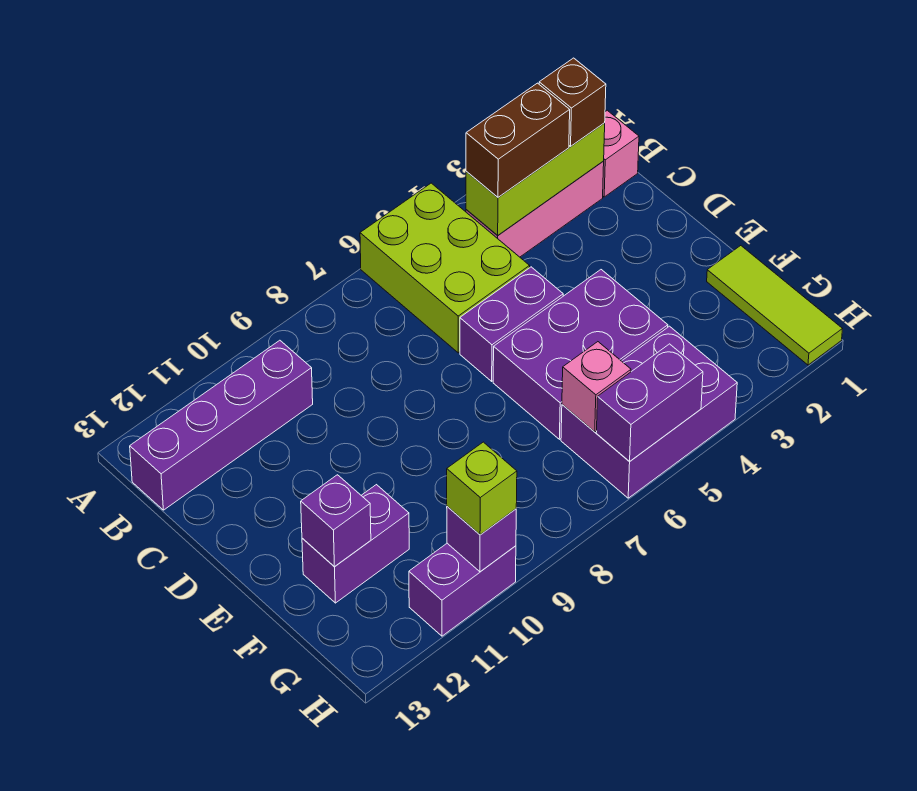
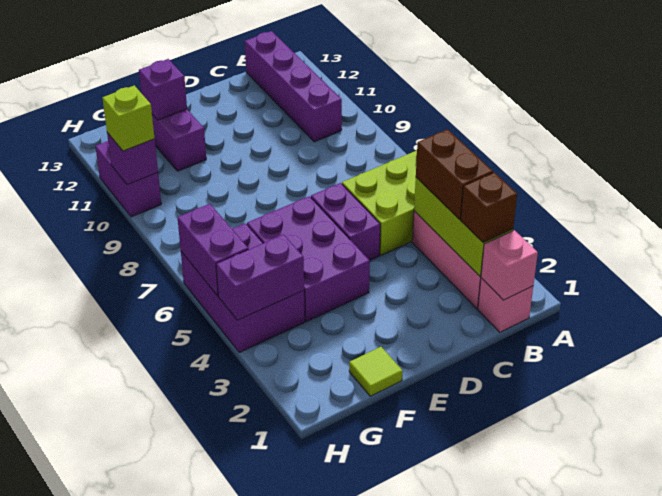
lime tile F1:H1 level 1 -> lime tile F1 level 1
none -> purple brick G4:H4 level 2
pink brick G6 level 2 -> pink brick B1 level 2

